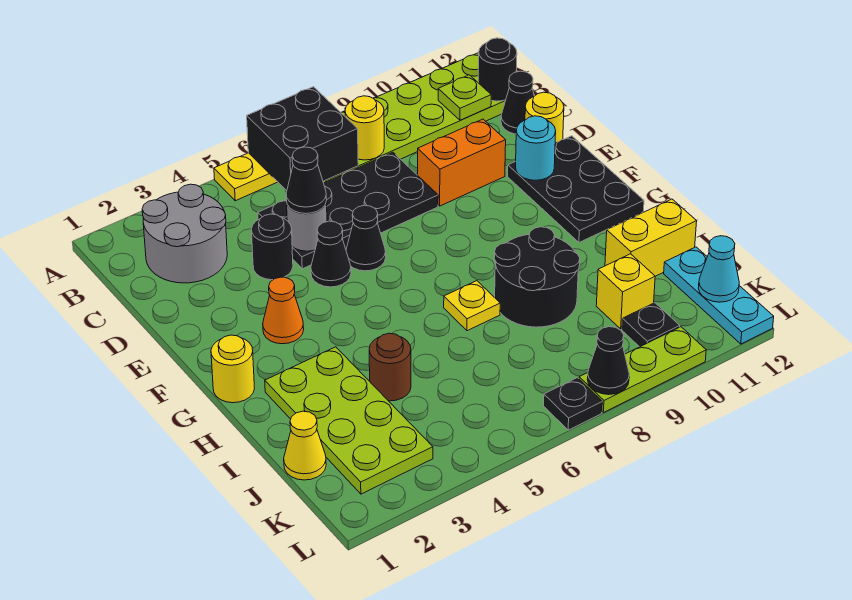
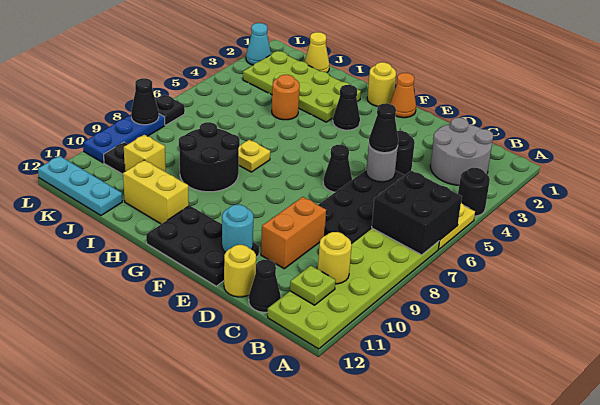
yellow round brick B8 level 2 -> yellow round brick B10 level 2
black round brick B12 level 2 -> black round brick A4 level 1
black cone E5 level 1 -> black cone G3 level 1
orange cone F3 level 1 -> orange cone F1 level 1
brown round brick I4 level 1 -> orange round brick I4 level 1
yellow brick I11:I12 level 1 -> yellow brick H11:I11 level 1
cyan cone K12 level 2 -> cyan cone L2 level 1
lime plate L8:L10 level 1 -> blue plate L8:L10 level 1

